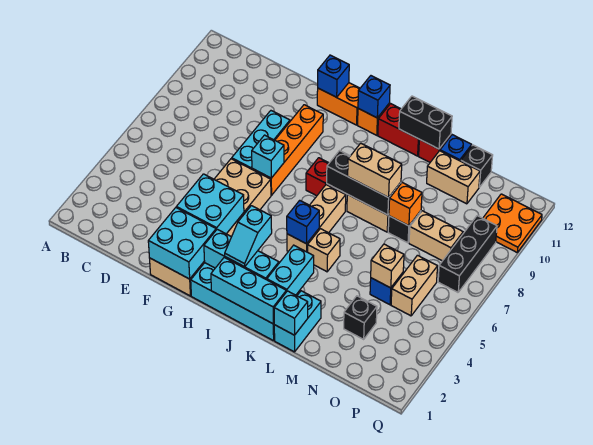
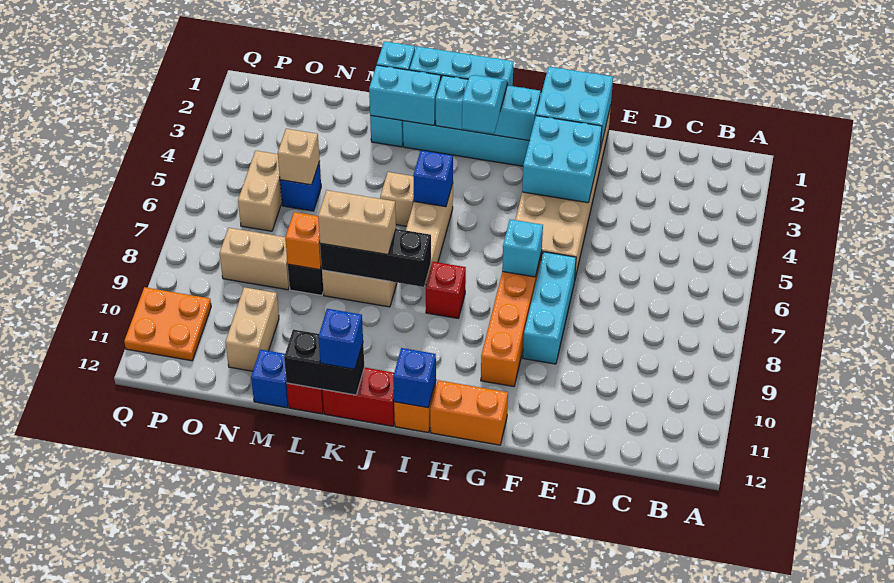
blue brick G12 level 2 -> blue brick K12 level 3
cyan brick K2:K3 level 2 -> cyan brick K2:L2 level 2
tan brick M11:N11 level 1 -> tan brick N10:N11 level 1
black brick N3 level 1 -> none
black brick N12 level 1 -> none
black brick P7:P9 level 1 -> none

